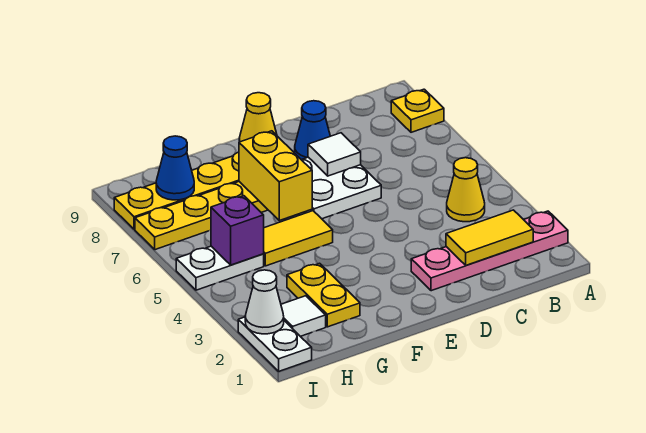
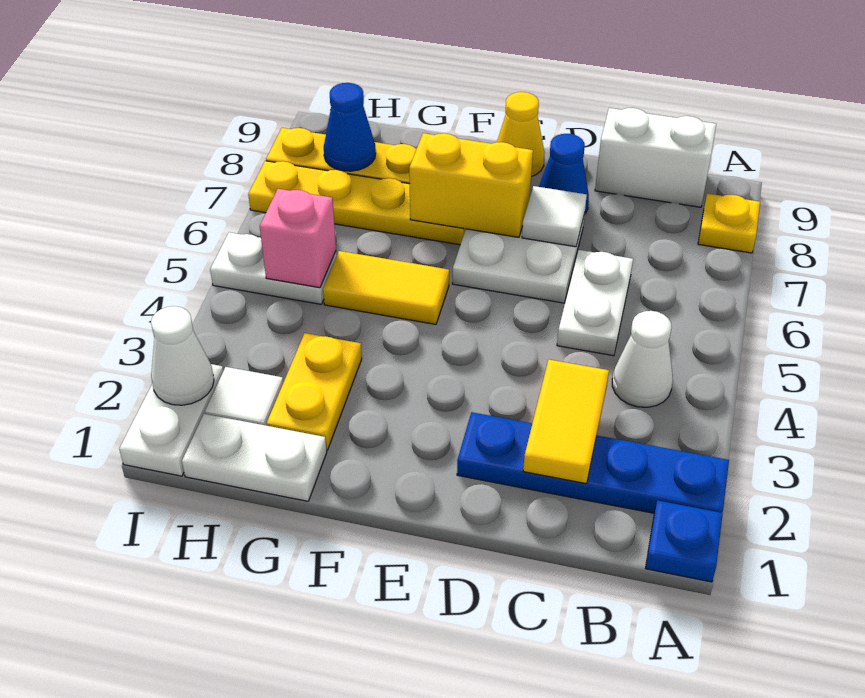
none -> blue plate A1 level 1
pink plate A2:D2 level 1 -> blue plate A2:D2 level 1
yellow tile B2:C2 level 2 -> yellow tile C2:C3 level 2
yellow cone B4 level 1 -> white cone B4 level 1
none -> white brick B9:C9 level 1
none -> white plate C5:C6 level 1
yellow brick F6:F7 level 2 -> yellow brick E7:F7 level 2
none -> white plate G1:H1 level 1
purple brick H5 level 2 -> pink brick H5 level 2

